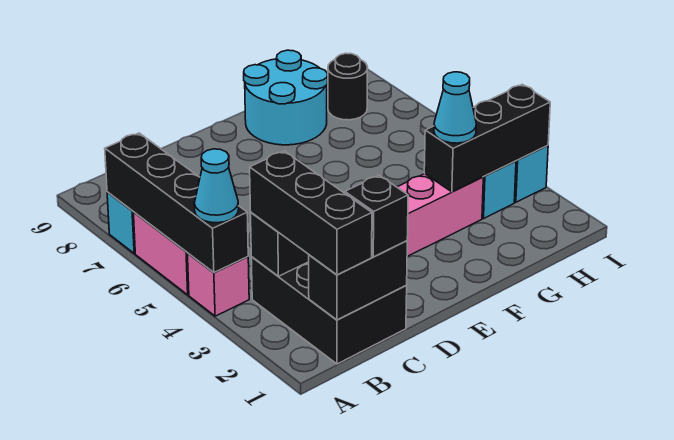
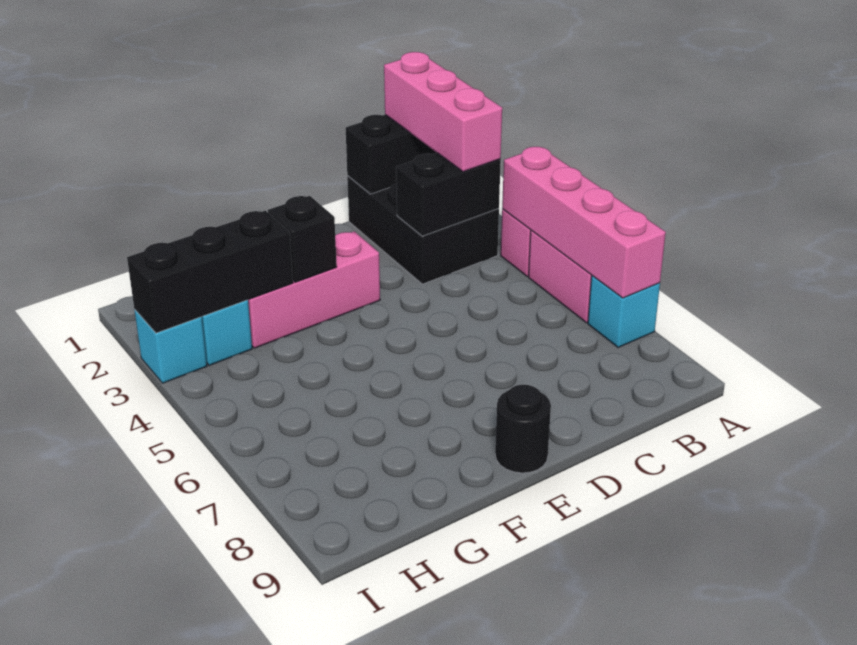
black brick A4:A7 level 2 -> pink brick A4:A7 level 2
cyan cone A4 level 3 -> none
black brick B1:B3 level 3 -> pink brick B1:B3 level 3
black brick C1 level 3 -> black brick F3 level 2
cyan round brick F8:G9 level 1 -> none
cyan cone G3 level 3 -> none
black round brick H8 level 1 -> black round brick E9 level 1

